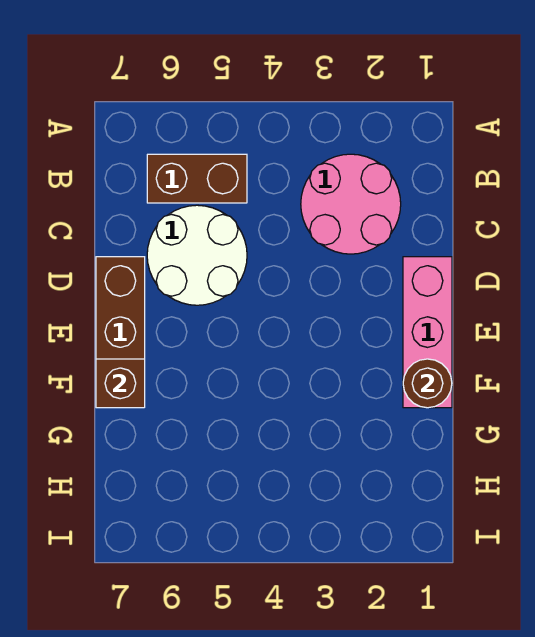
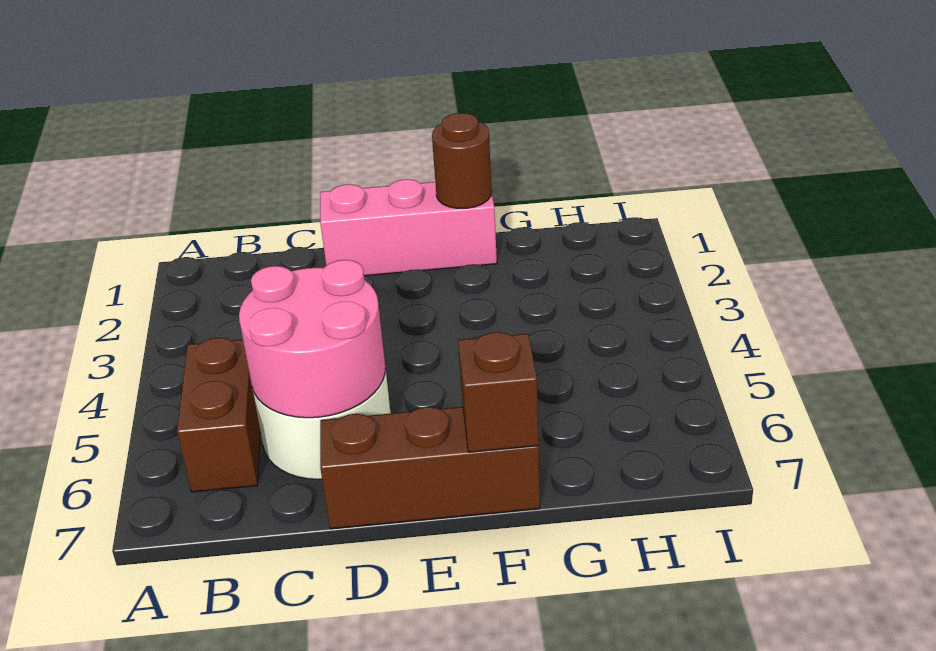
pink round brick B2:C3 level 1 -> pink round brick C5:D6 level 2

